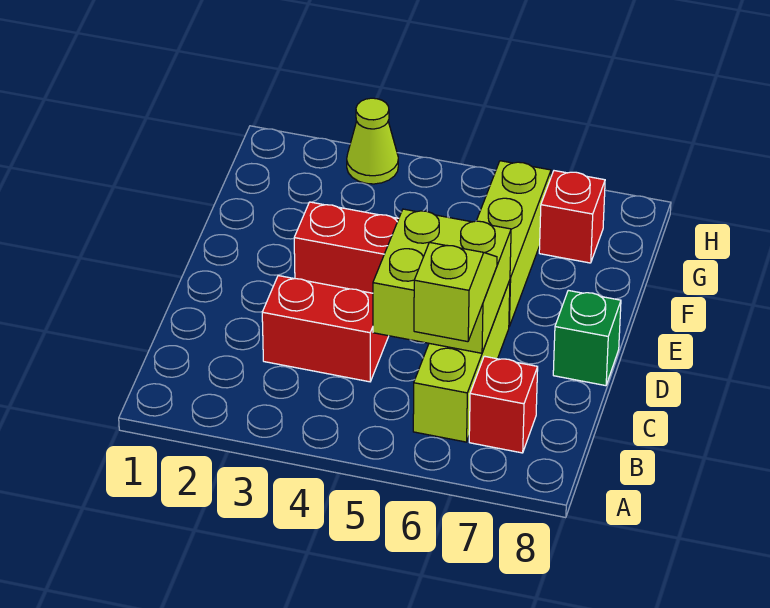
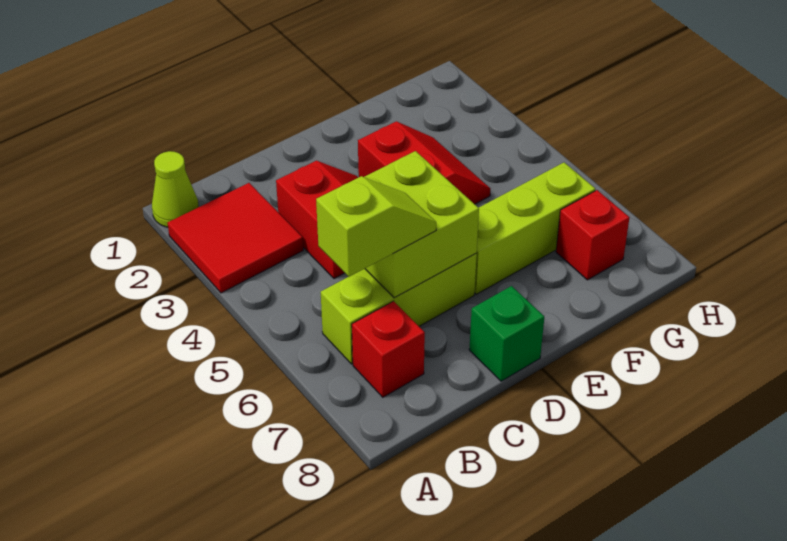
none -> red tile A2:B3 level 1
lime cone H3 level 1 -> lime cone A1 level 1

